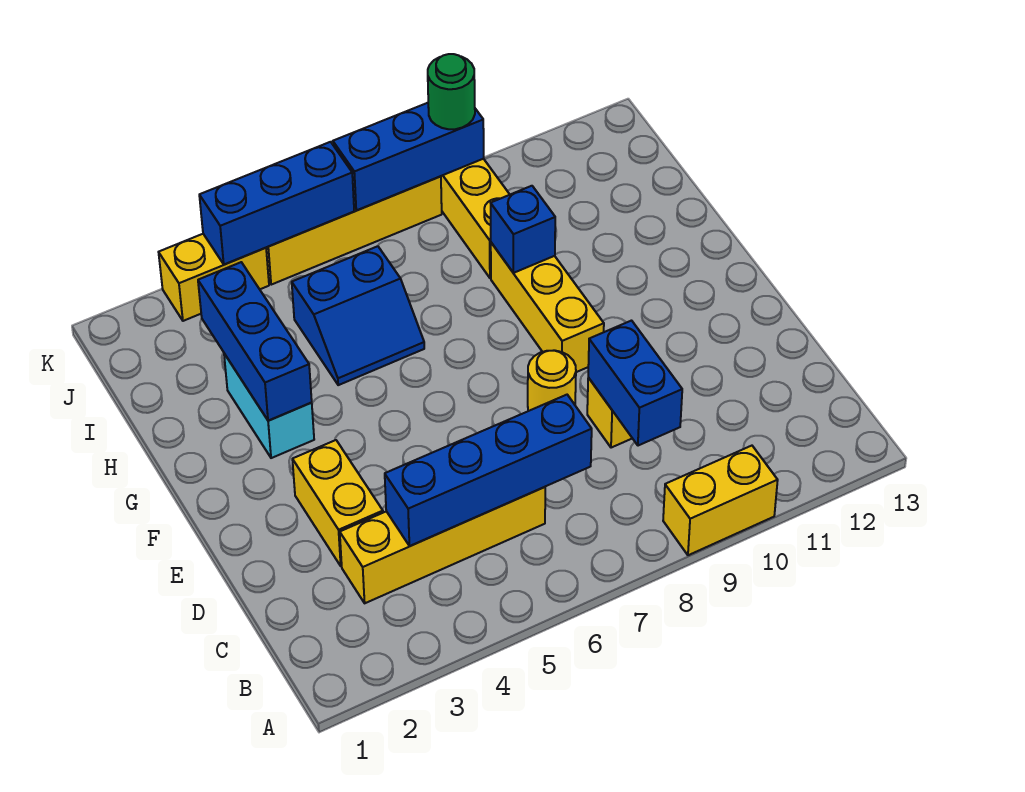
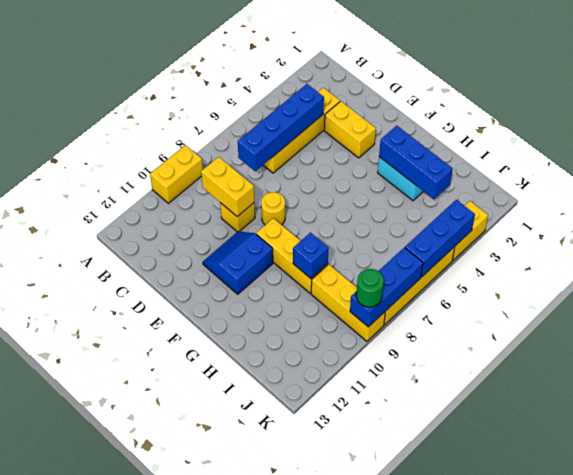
blue brick C9:D9 level 2 -> yellow brick C9:D9 level 2
blue slope H5:I6 level 1 top I -> blue slope E10:F11 level 1 top F

